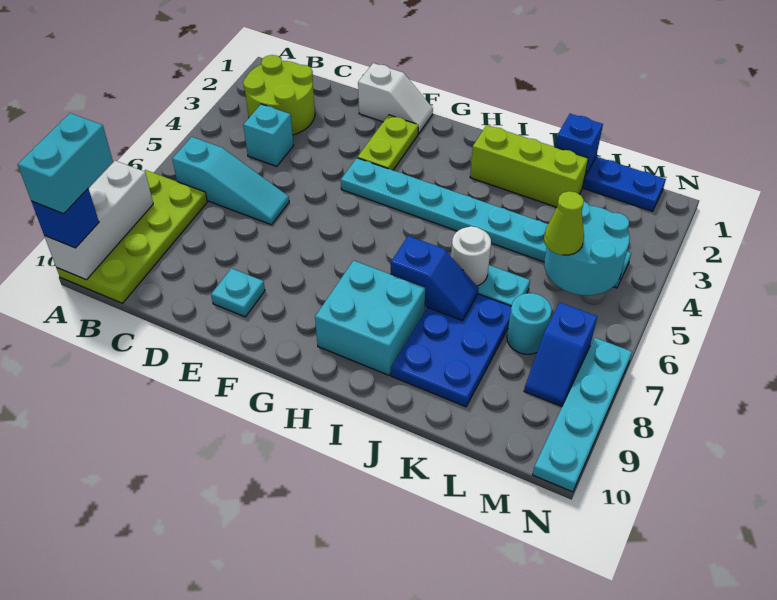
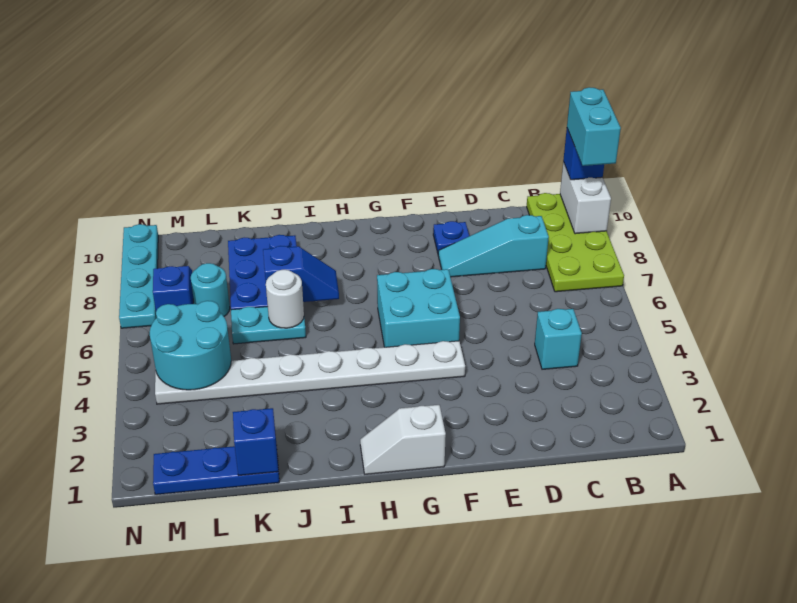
white brick A8:A10 level 2 -> white brick A9:A10 level 2
lime round brick B2:C3 level 1 -> none
cyan slope B6:D6 level 1 top B -> cyan slope C8:E8 level 1 top C
white slope E1:F1 level 1 top E -> white slope G1:H1 level 1 top G
cyan plate E9 level 1 -> blue plate E9 level 1
lime plate F2:F3 level 1 -> none
cyan plate F4:M4 level 1 -> white plate F4:M4 level 1
cyan brick H8:I9 level 1 -> cyan brick F5:G6 level 1
lime brick I2:K2 level 1 -> none
blue slope I7:J7 level 2 top I -> blue slope I7:J7 level 2 top J
lime cone L5 level 3 -> none

